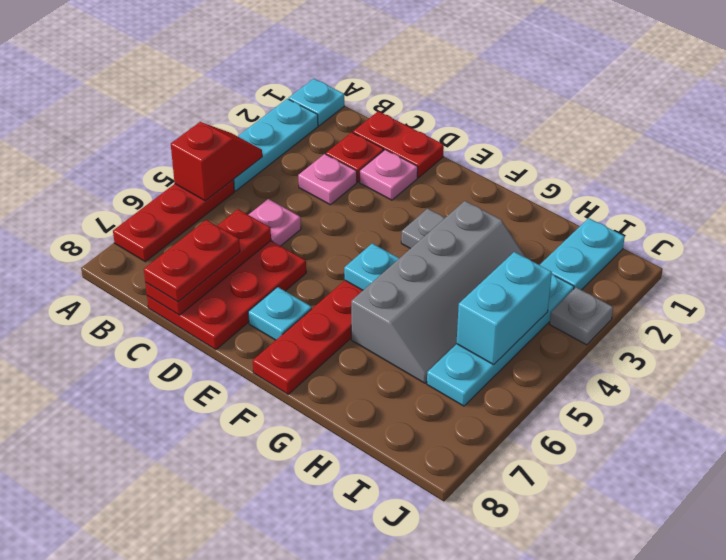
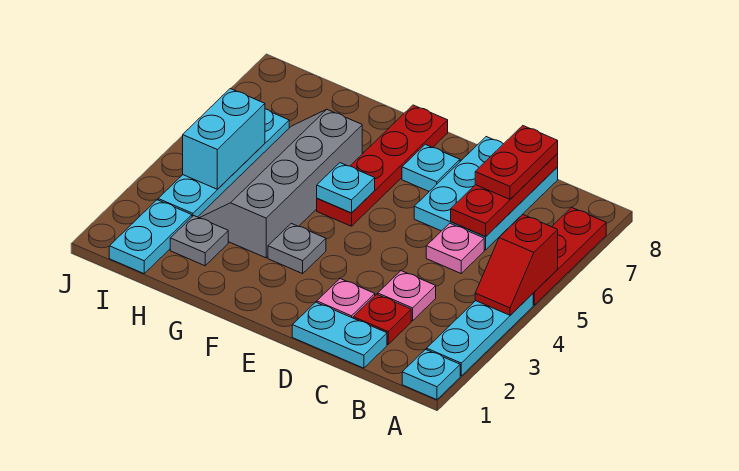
red plate C1:D1 level 1 -> cyan plate C1:D1 level 1
red plate C6:D8 level 1 -> cyan plate C6:D8 level 1
grey plate J3 level 1 -> grey plate H2 level 1

